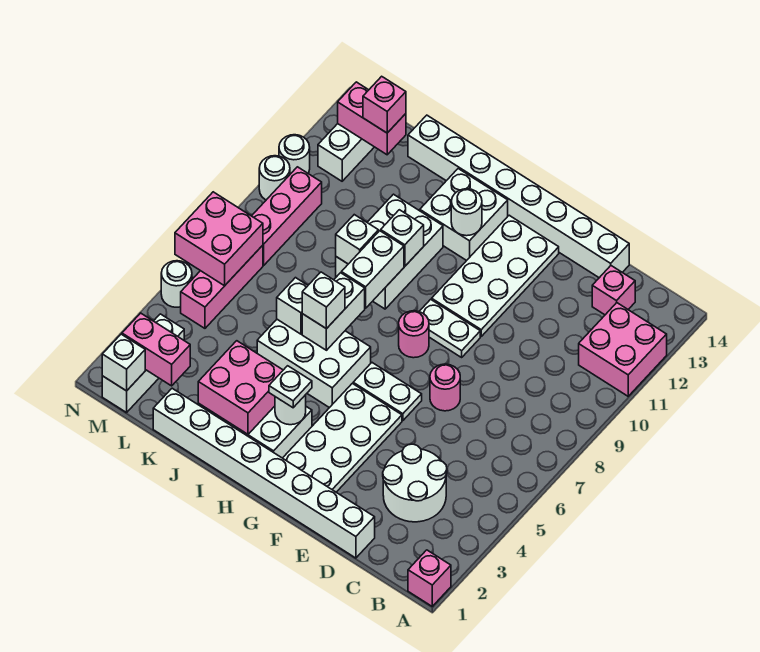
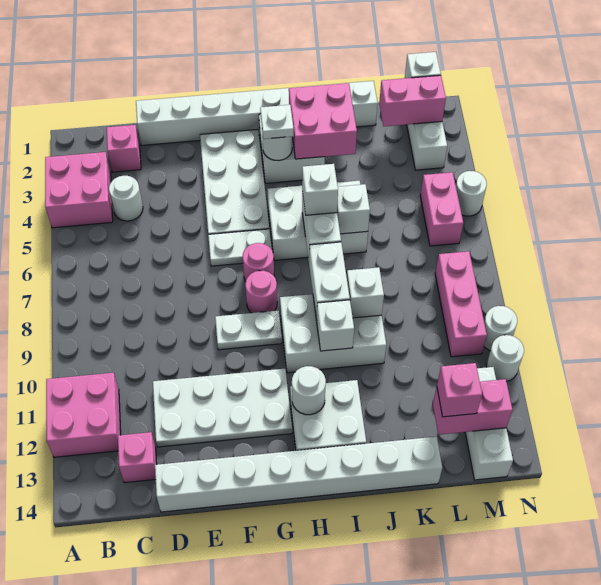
pink brick A1 level 1 -> pink brick C2 level 1
white round brick C3:D4 level 1 -> white round brick C4 level 1
pink round brick E7 level 1 -> pink round brick G7 level 1
white plate F10:G13 level 1 -> white plate D11:G12 level 1
white brick I9:J11 level 1 -> white brick H9:J10 level 1
pink brick M5:M7 level 1 -> pink brick M5:M6 level 1
pink brick M6:N7 level 2 -> pink brick A3:B4 level 1

